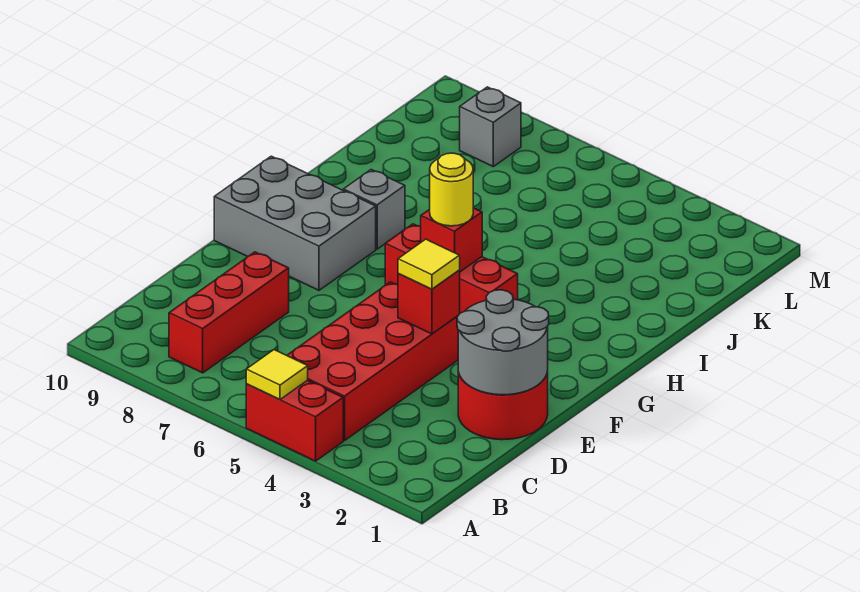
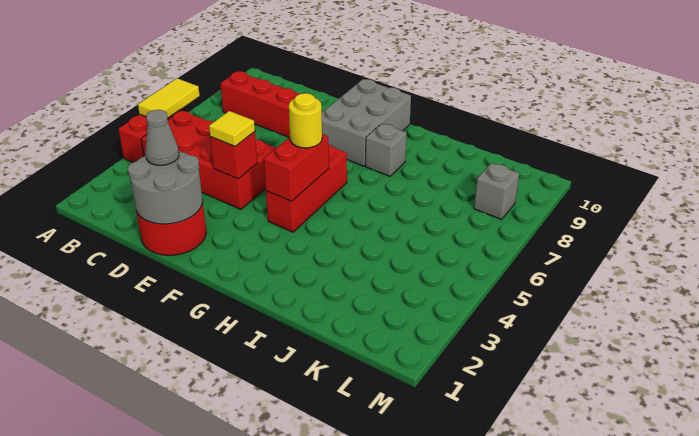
yellow tile A5 level 2 -> yellow tile A5:A6 level 2
none -> grey cone D2 level 3
red brick G5 level 2 -> red brick G4:G5 level 2

